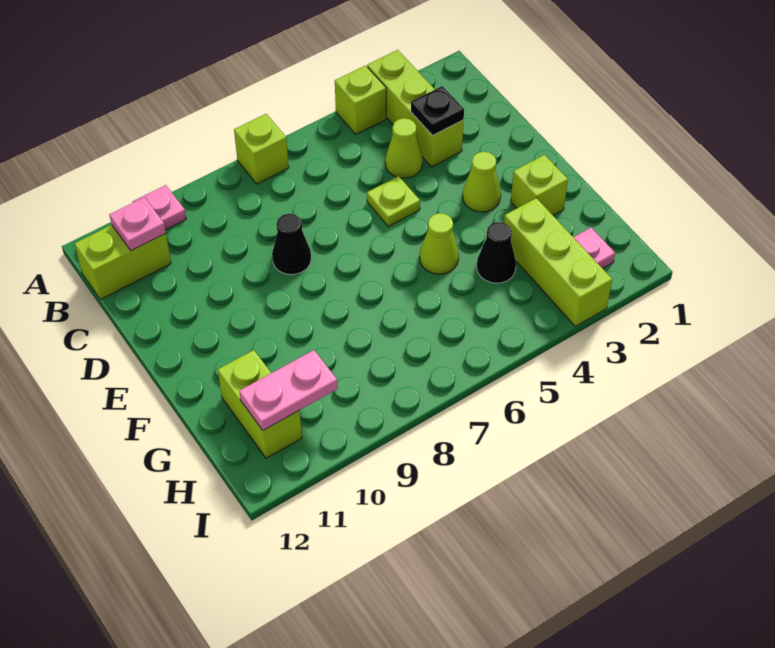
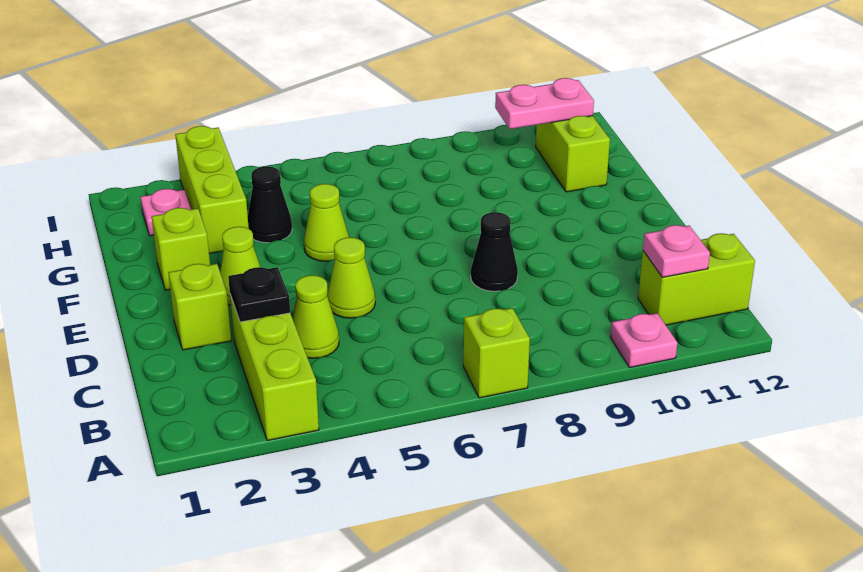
lime brick A4 level 1 -> lime brick D2 level 1
lime plate D5 level 1 -> lime cone D5 level 1

